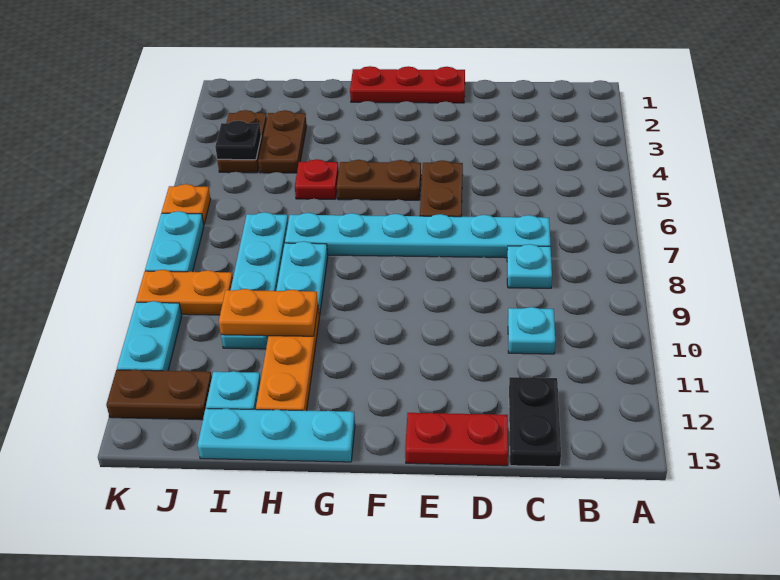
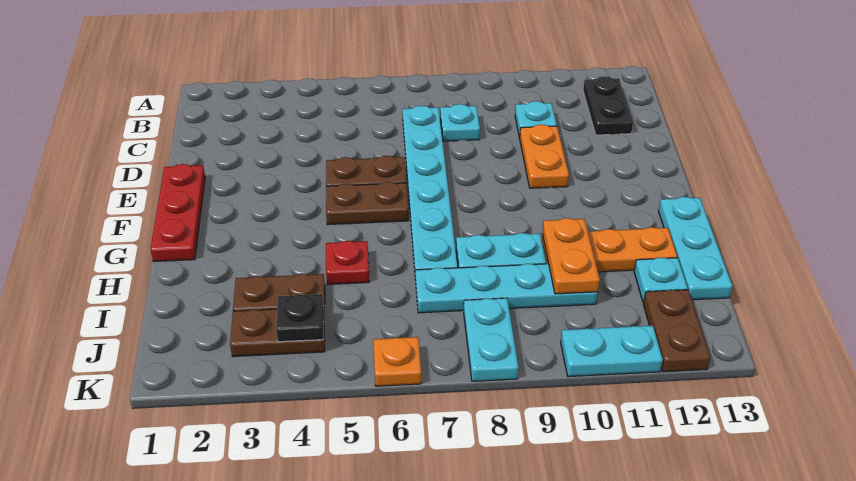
black plate C12:C13 level 1 -> black plate B12:C12 level 1
red plate D13:E13 level 1 -> none
brown plate F5:G5 level 1 -> brown plate F5:F6 level 1
orange plate J9:K9 level 1 -> orange plate D10:E10 level 1
cyan plate K7:K8 level 1 -> cyan plate J8:K8 level 1

